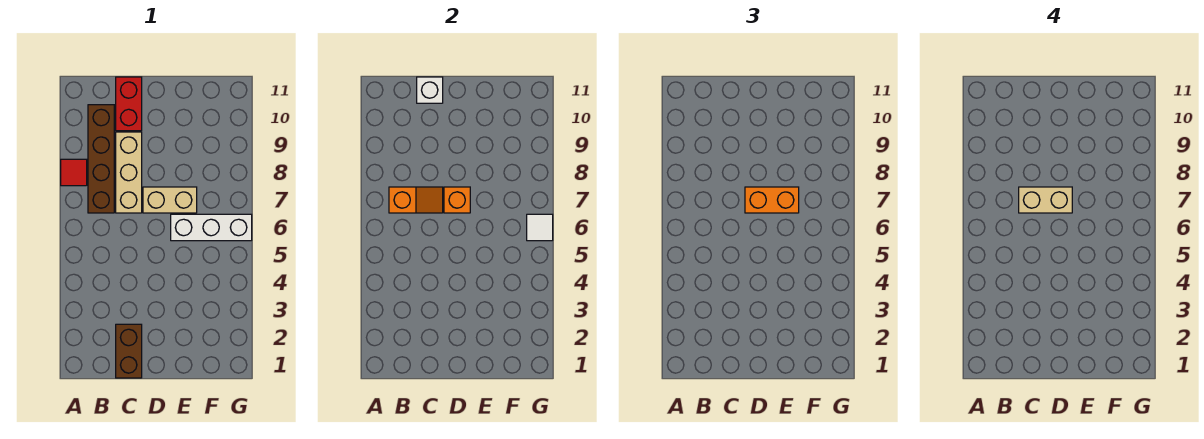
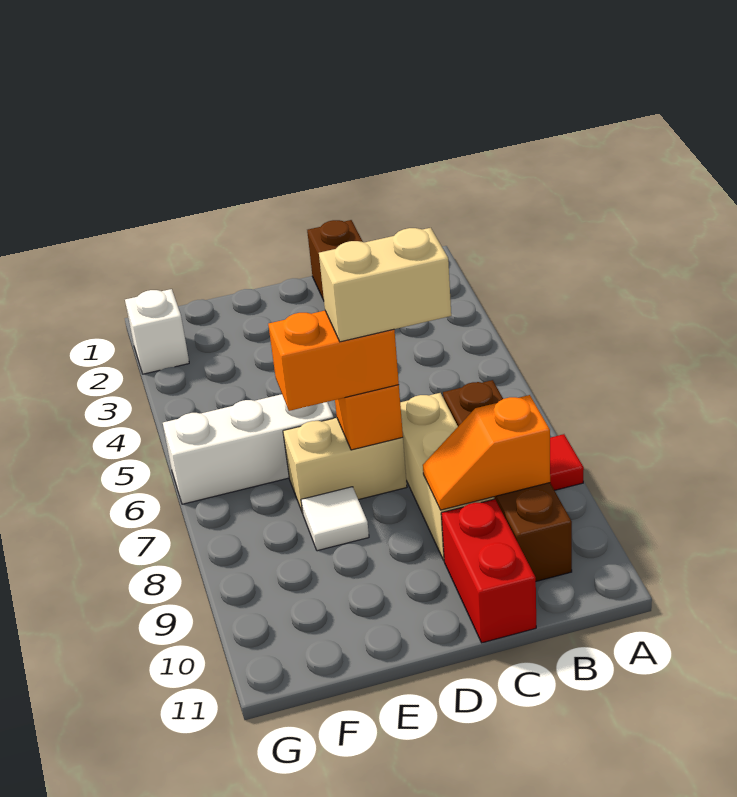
orange slope B7:C7 level 2 top B -> orange slope B9:C9 level 2 top B
white brick C11 level 2 -> white brick G2 level 1
white tile G6 level 2 -> white tile E8 level 1

